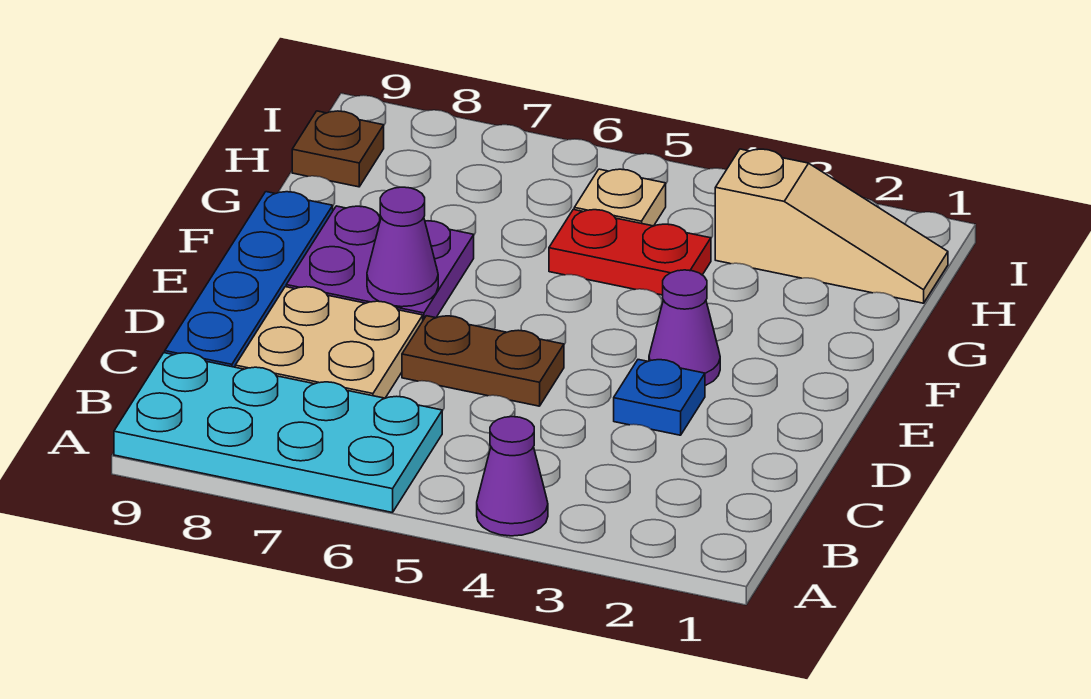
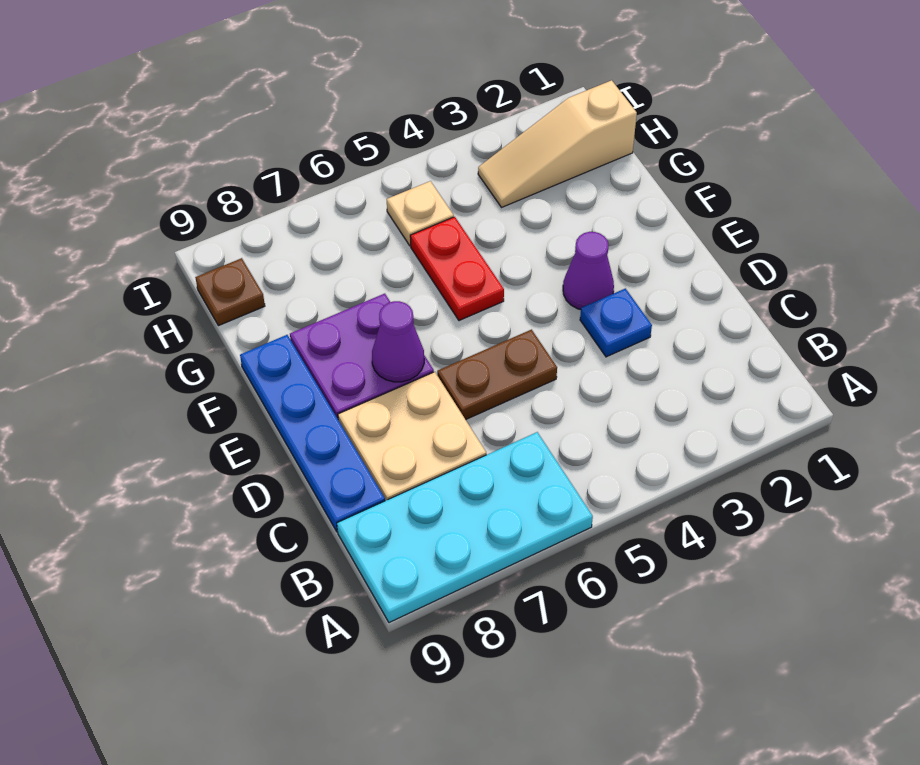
purple cone A4 level 1 -> none
red plate G4:G5 level 1 -> red plate F5:G5 level 1
tan slope H1:H3 level 1 top 3 -> tan slope H1:H3 level 1 top 1

